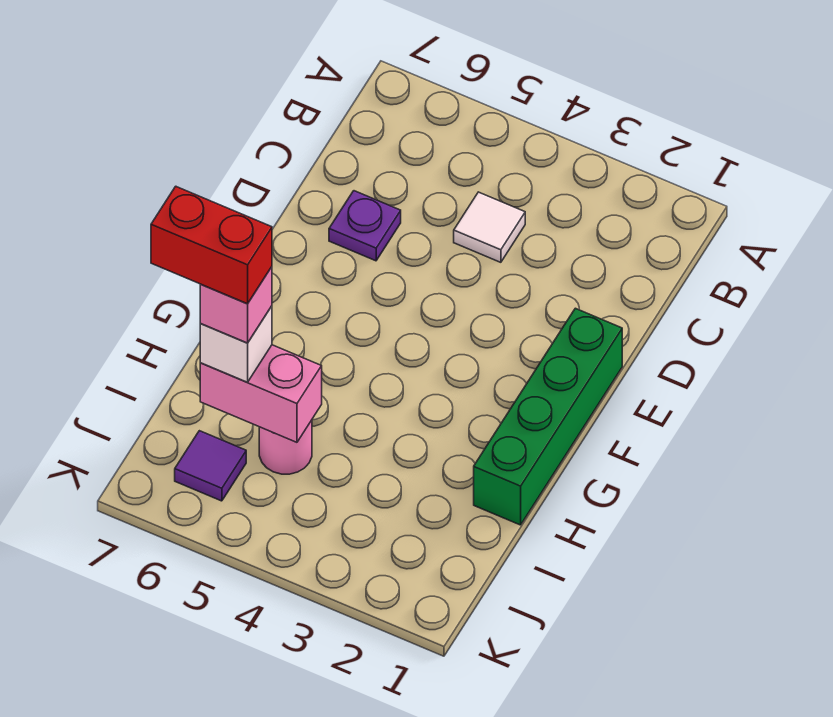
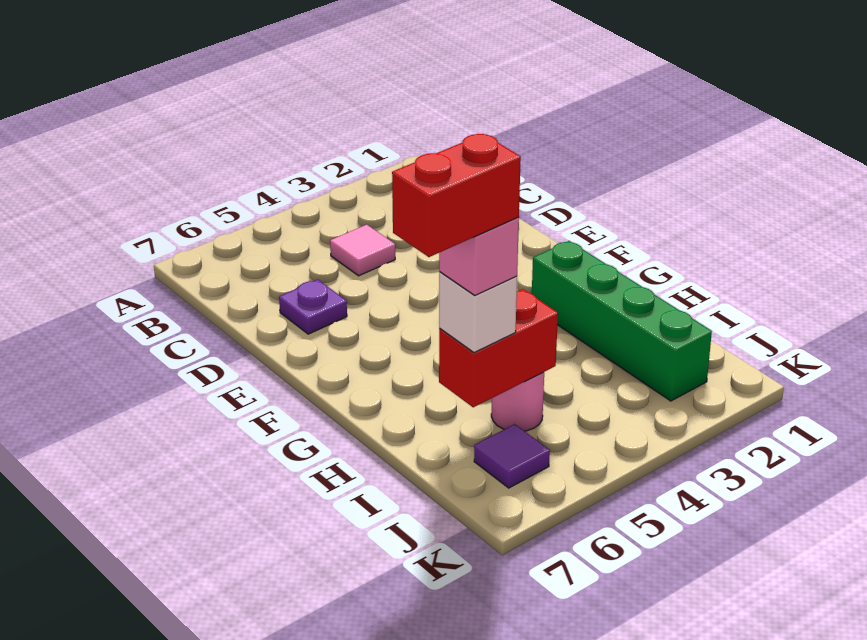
white tile C4 level 1 -> pink tile C4 level 1
green brick E1:H1 level 1 -> green brick G2:J2 level 1
pink brick I5:I6 level 2 -> red brick I5:I6 level 2

